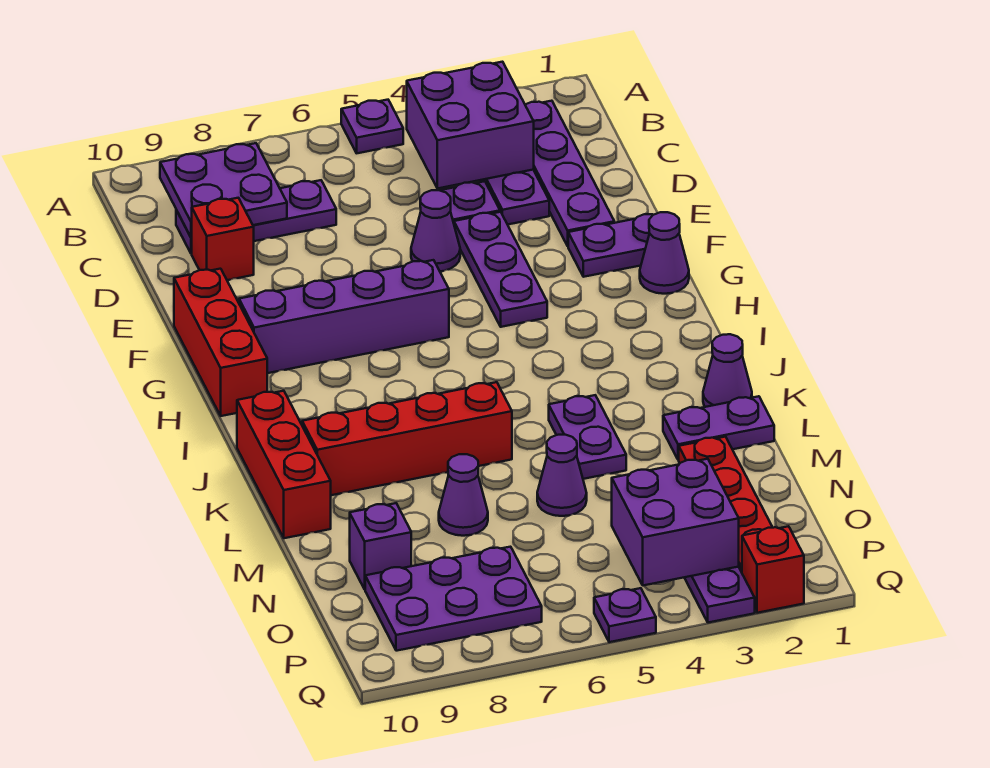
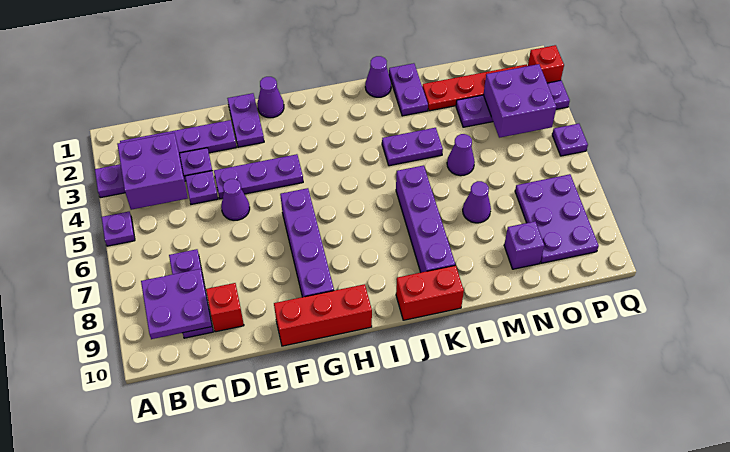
red brick J10:L10 level 1 -> red brick J10:K10 level 1
red brick K6:K9 level 1 -> purple brick K6:K9 level 1

